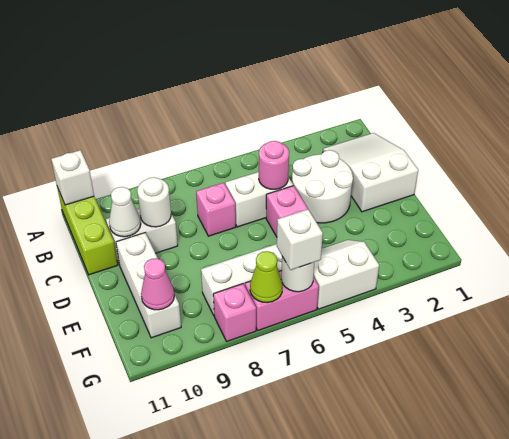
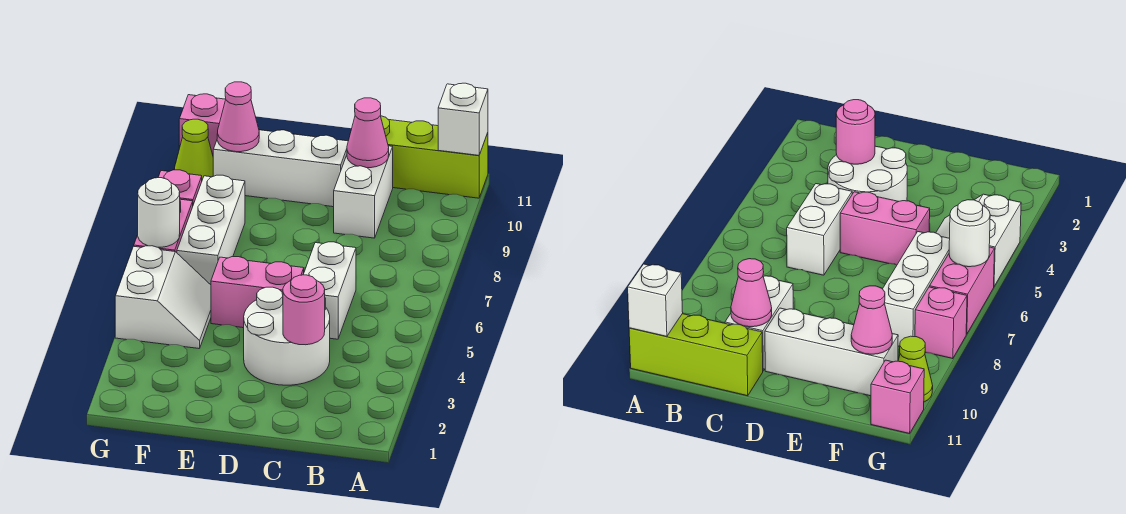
white slope B1:D2 level 1 top D -> none
pink round brick C5 level 2 -> pink round brick C3 level 2
pink brick C7 level 1 -> pink brick G11 level 1
white round brick C9 level 2 -> none
white cone C10 level 2 -> pink cone C10 level 2
white brick G6 level 3 -> none
lime cone G7 level 2 -> lime cone G10 level 1

